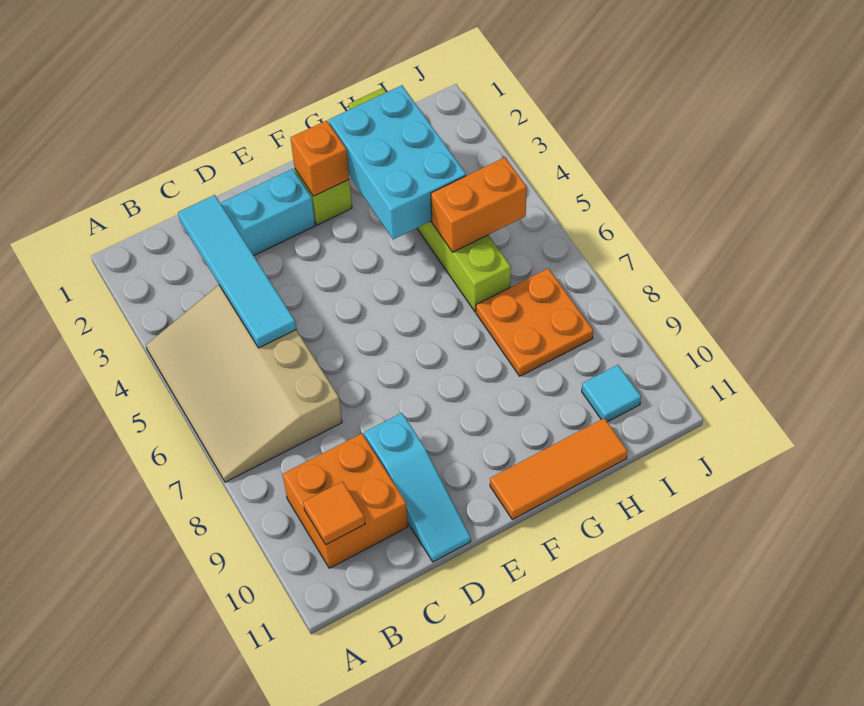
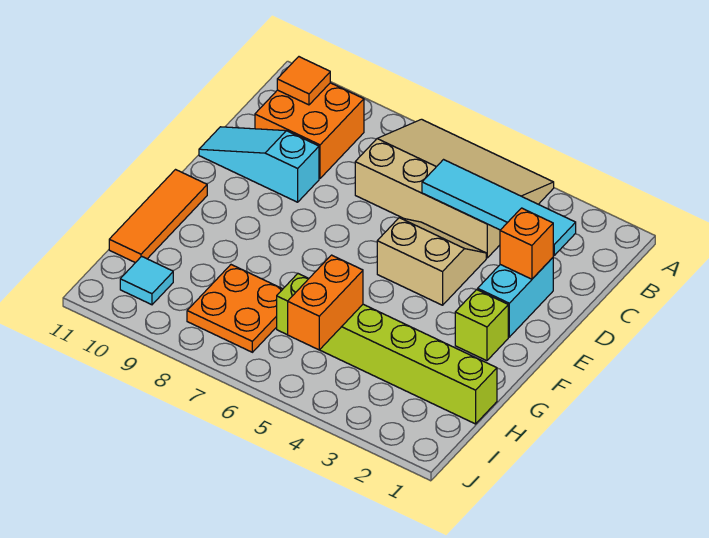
none -> tan slope D4:E5 level 1 top E
orange brick F2 level 2 -> orange brick D2 level 2
cyan brick G2:H4 level 2 -> none

